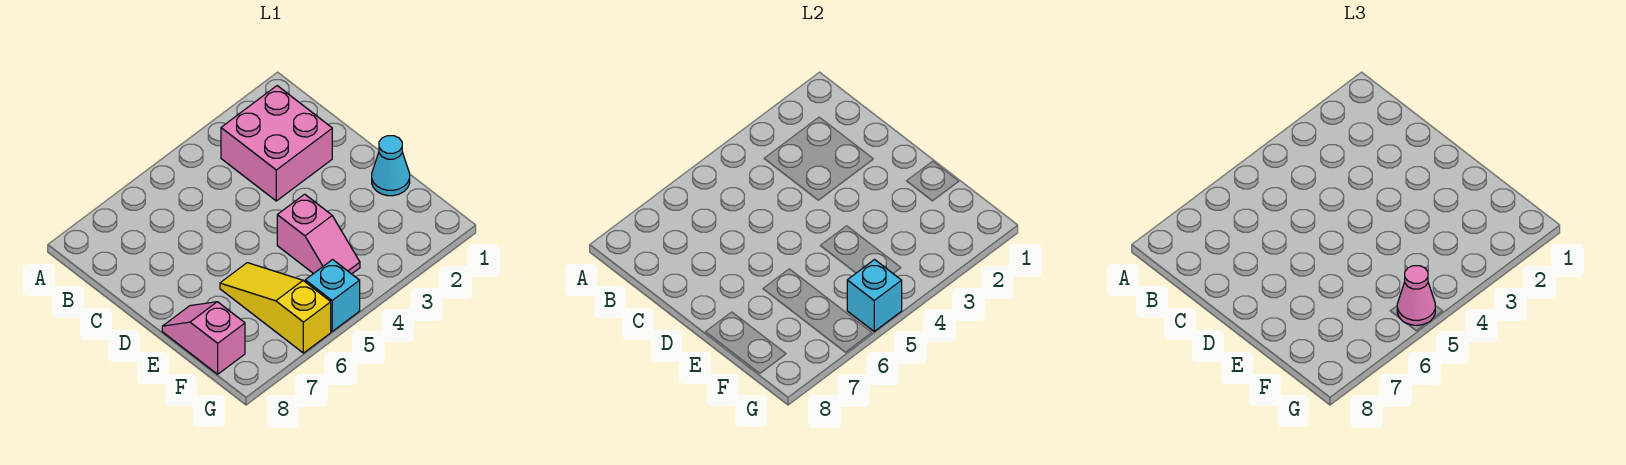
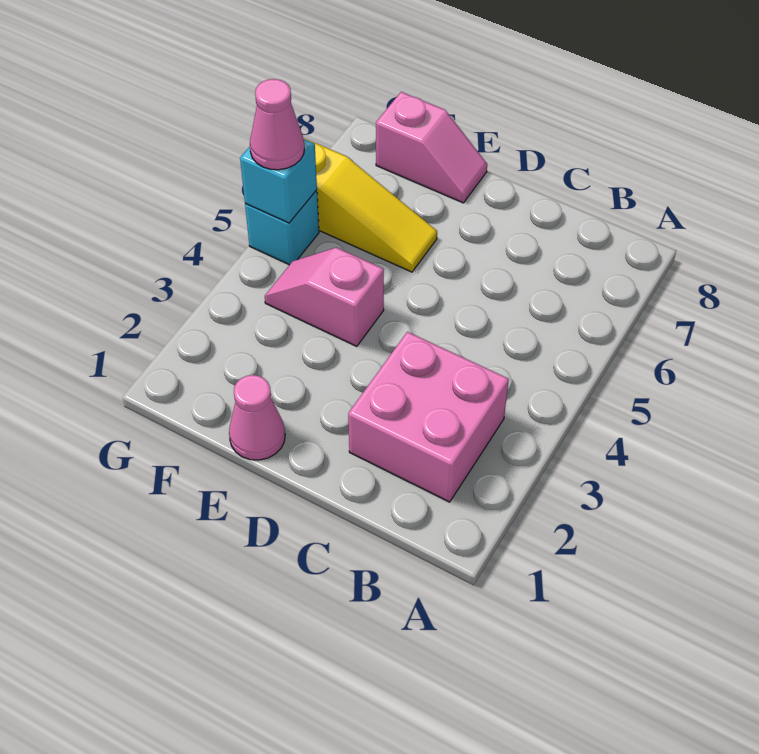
cyan cone E1 level 1 -> pink cone E1 level 1

